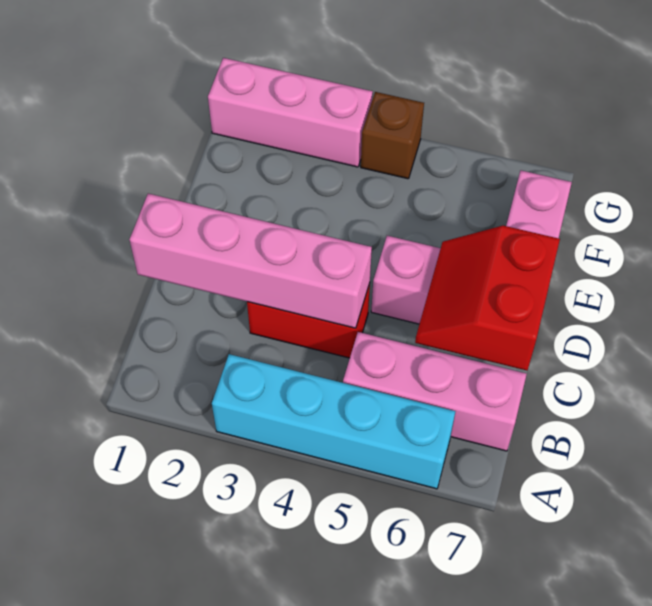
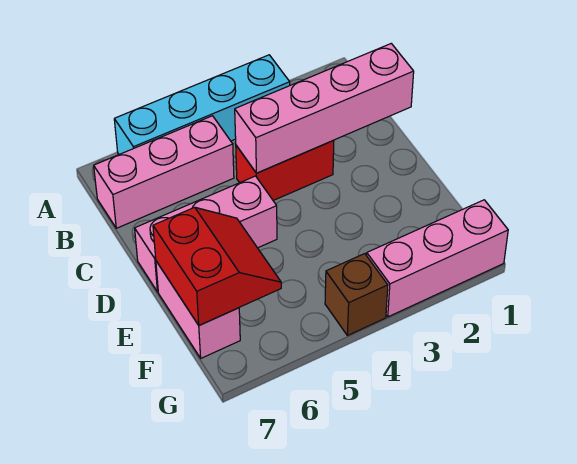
red slope C6:D7 level 2 top 7 -> red slope E6:F7 level 2 top 7

